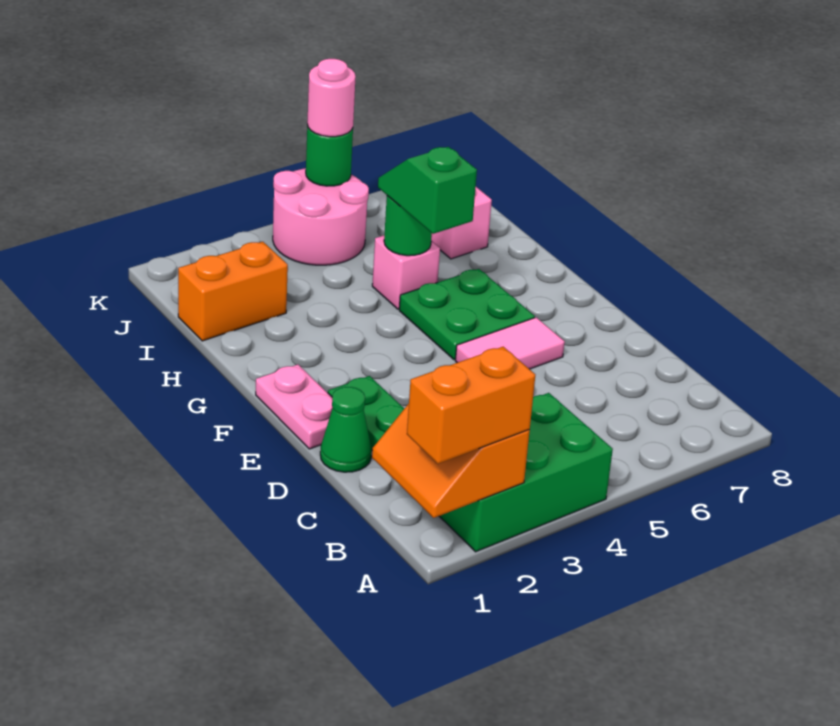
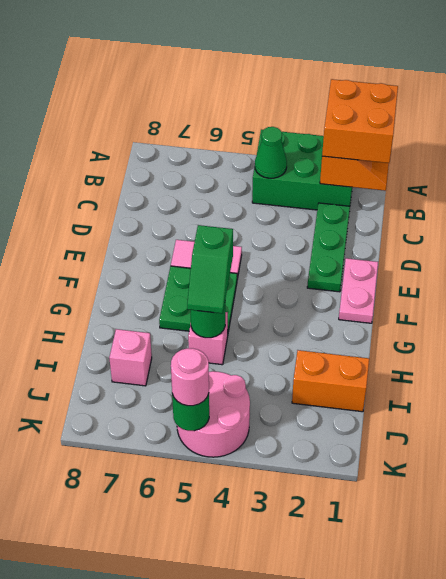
orange brick A1:A2 level 3 -> orange brick A1:B2 level 3
green cone D1 level 1 -> green cone B4 level 2

